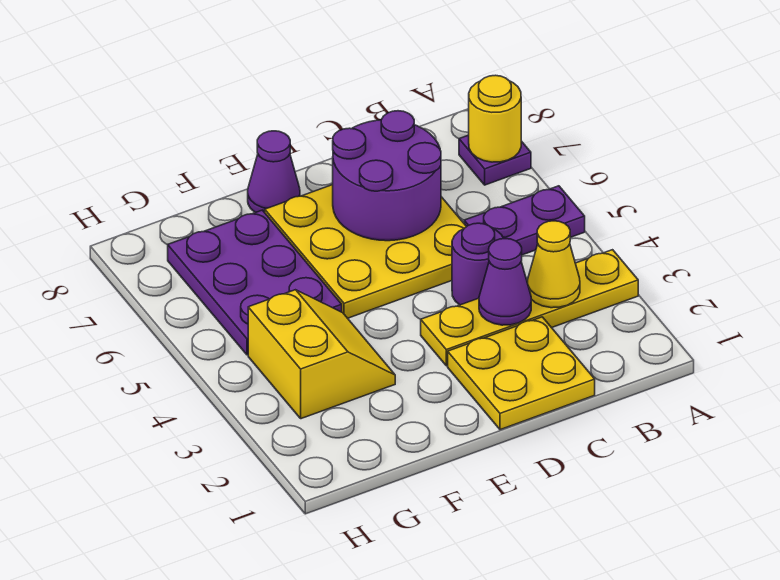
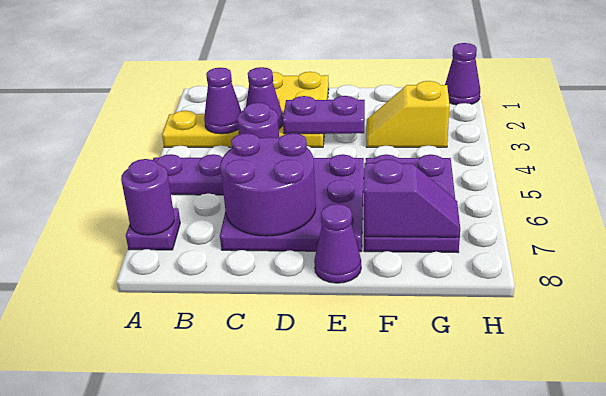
yellow round brick A7 level 2 -> purple round brick A7 level 2
yellow cone B3 level 2 -> purple cone B3 level 2
yellow plate C5:E7 level 1 -> purple plate C5:E7 level 1
none -> purple plate D3:E3 level 2
yellow slope F3:G4 level 1 top G -> yellow slope F3:G3 level 1 top G
none -> purple slope F7:G7 level 2 top F
none -> purple cone H1 level 1

